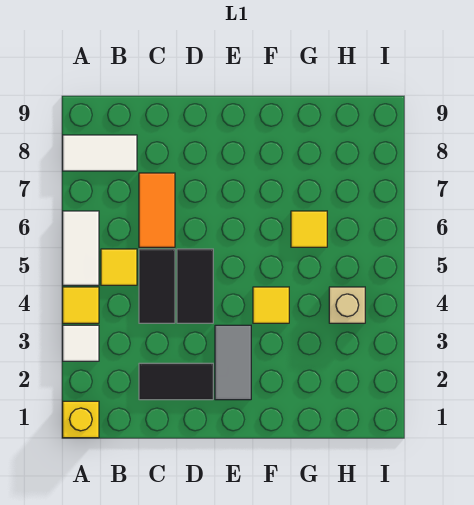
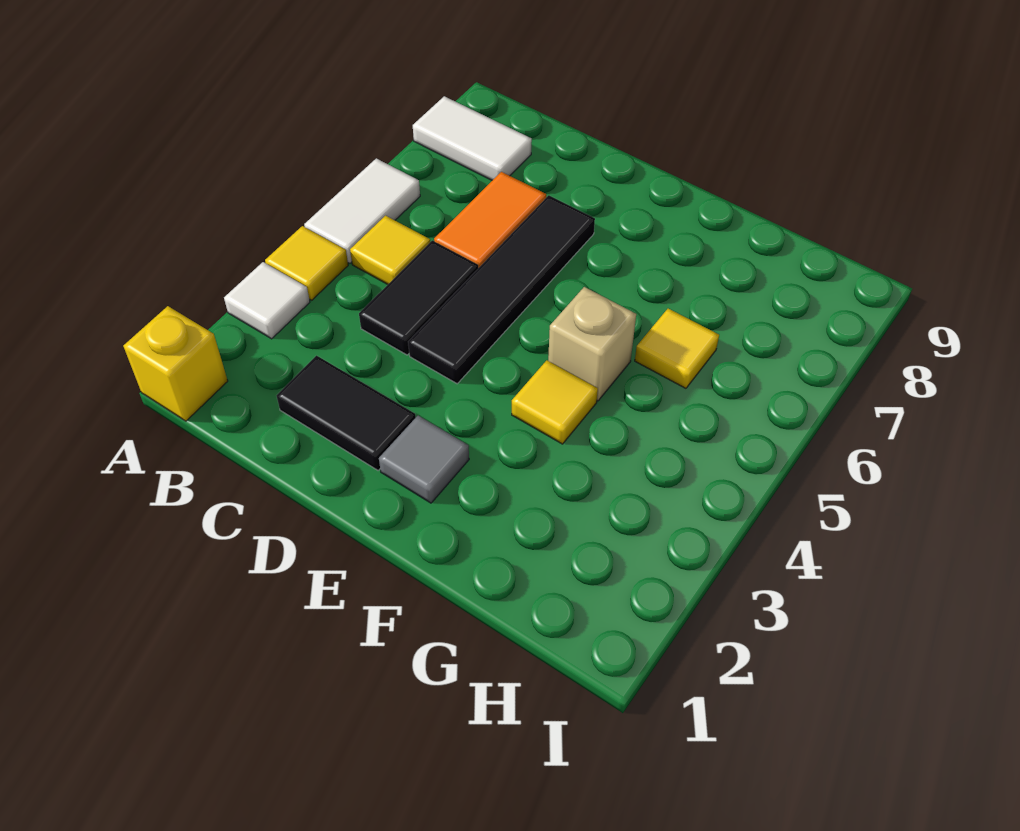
black tile D4:D5 level 1 -> black tile D4:D7 level 1
grey tile E2:E3 level 1 -> grey tile E2 level 1
tan brick H4 level 1 -> tan brick F5 level 1

